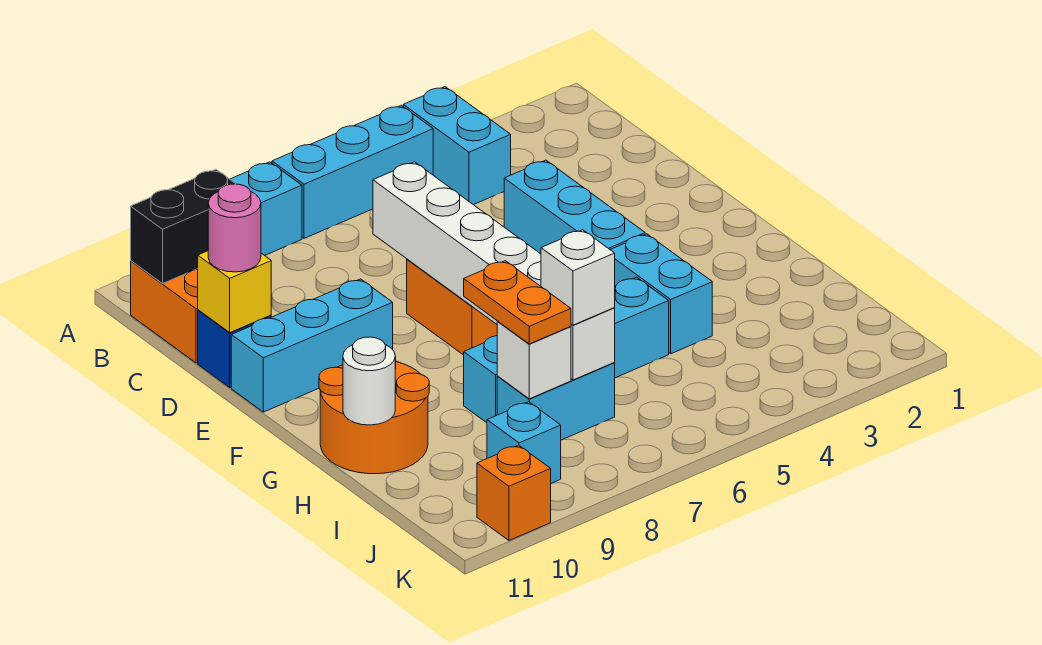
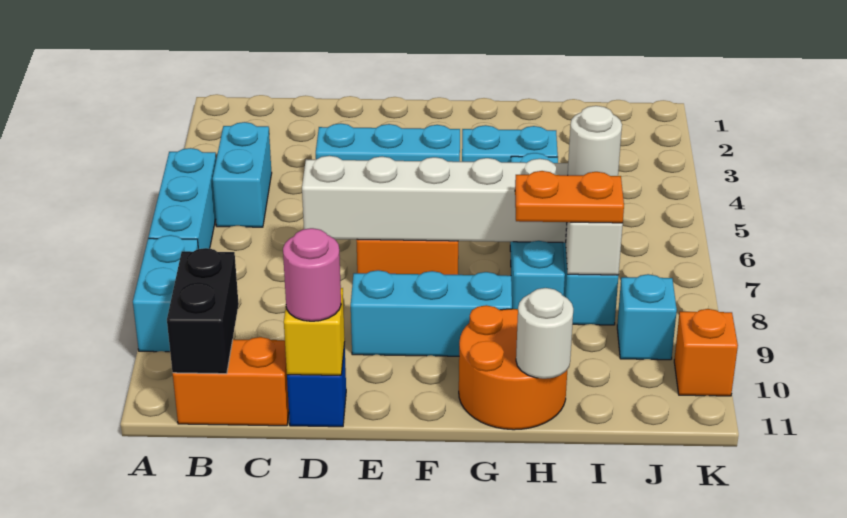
cyan brick A4:B4 level 1 -> cyan brick B4:B5 level 1
cyan brick E9:E11 level 1 -> cyan brick E9:G9 level 1
white brick I7 level 3 -> white round brick I7 level 3

